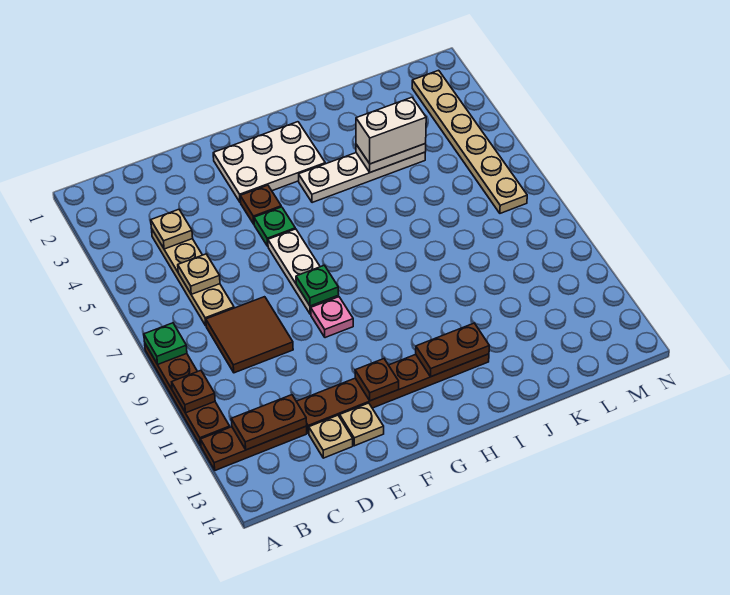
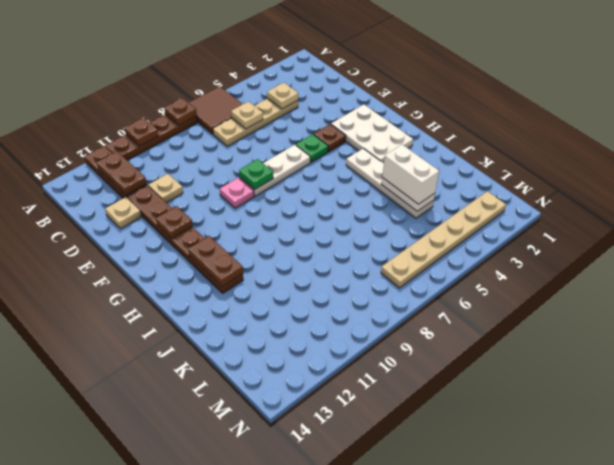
green plate A8 level 2 -> brown plate A8 level 2
brown tile C8:D9 level 1 -> brown tile A6:B7 level 1
tan plate E13 level 1 -> tan plate D11 level 1

